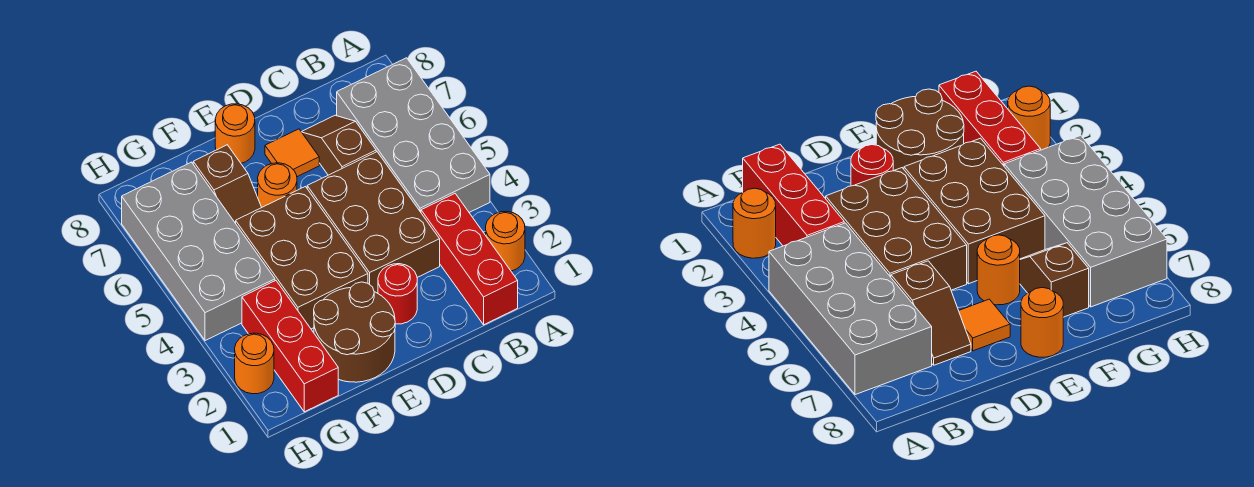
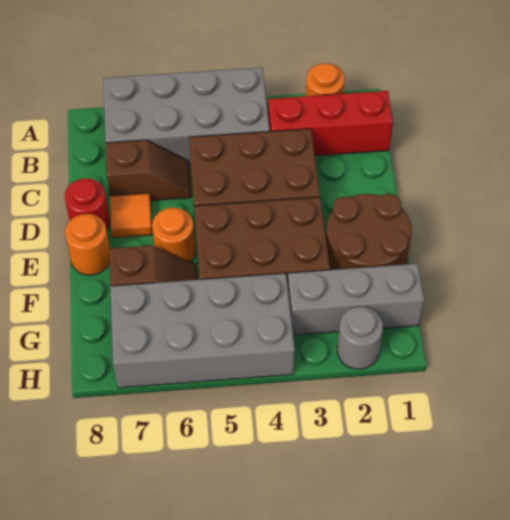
brown slope C6:C7 level 1 top 6 -> brown slope C6:C7 level 1 top 7
red round brick D2 level 1 -> red round brick D8 level 1
red brick G1:G3 level 1 -> grey brick G1:G3 level 1
orange round brick H2 level 1 -> grey round brick H2 level 1

